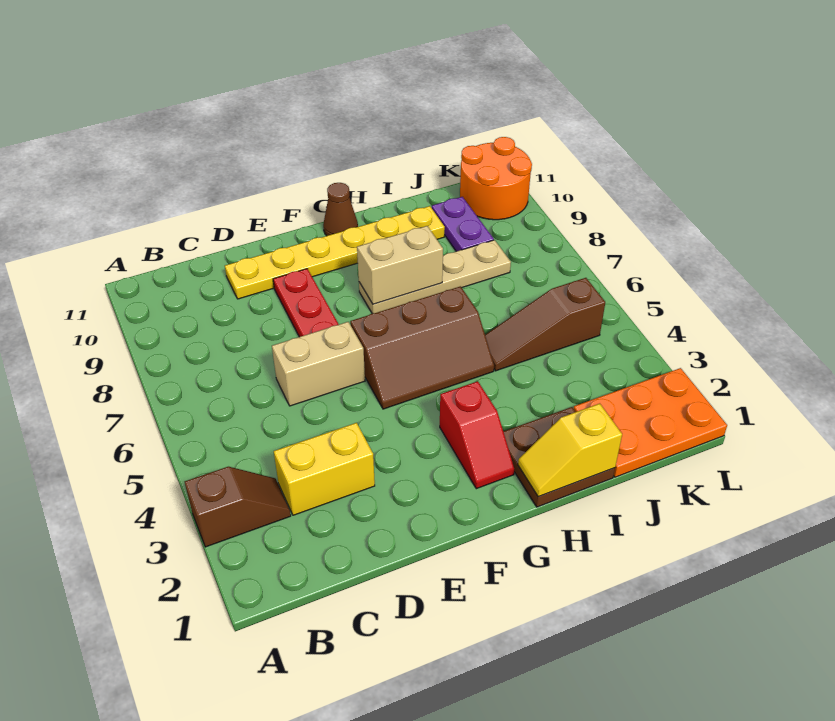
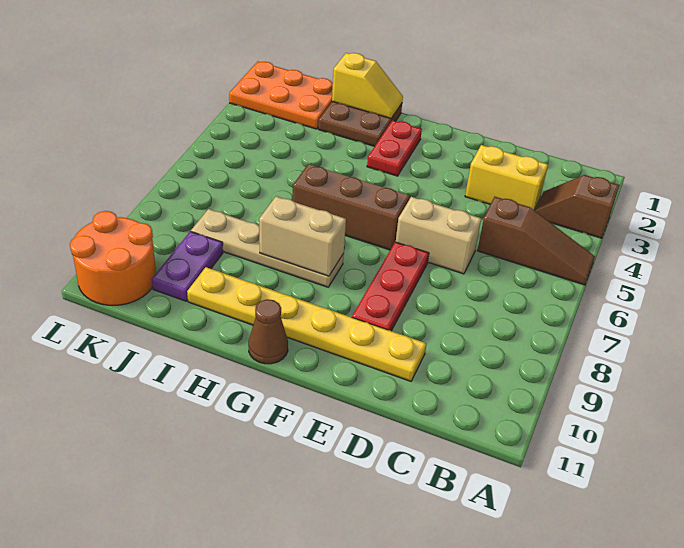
red slope G2:G3 level 1 top 3 -> red plate G2:G3 level 1
brown slope I5:K5 level 1 top K -> brown slope A5:C5 level 1 top C

